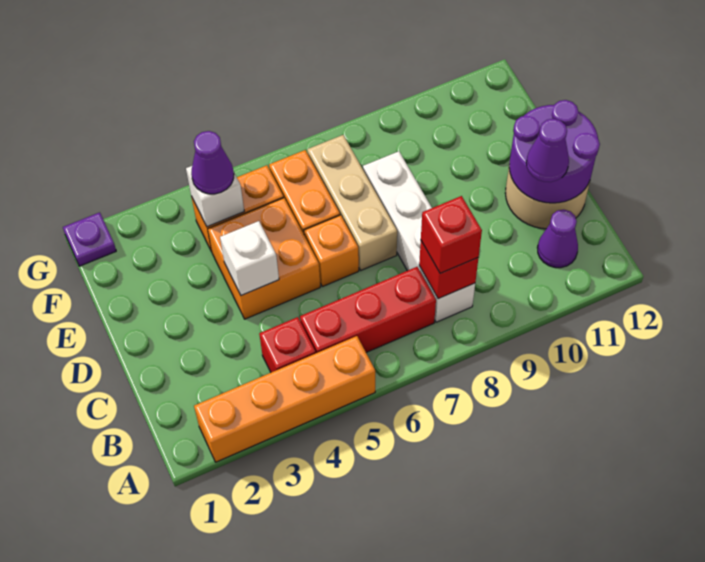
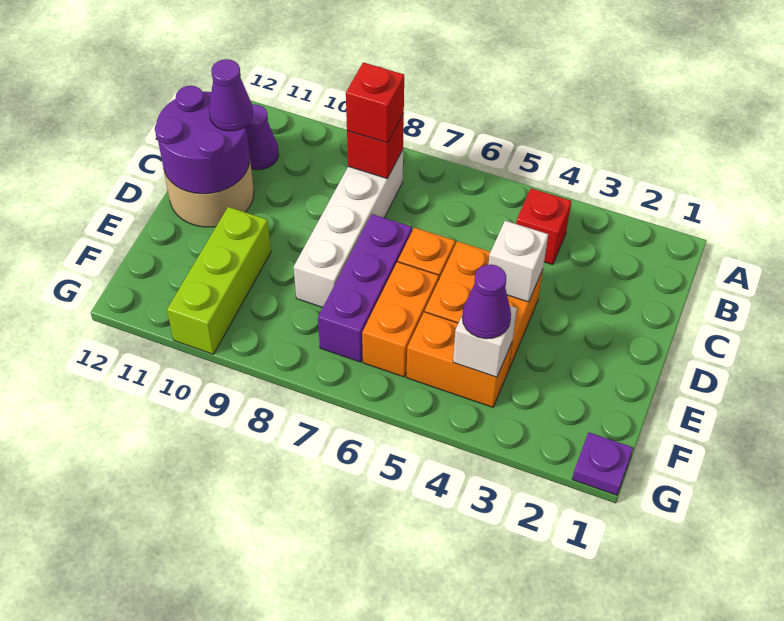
orange brick A2:A5 level 1 -> none
red brick B5:B7 level 1 -> none
tan brick D7:F7 level 1 -> purple brick D7:F7 level 1
none -> lime brick E10:G10 level 1

